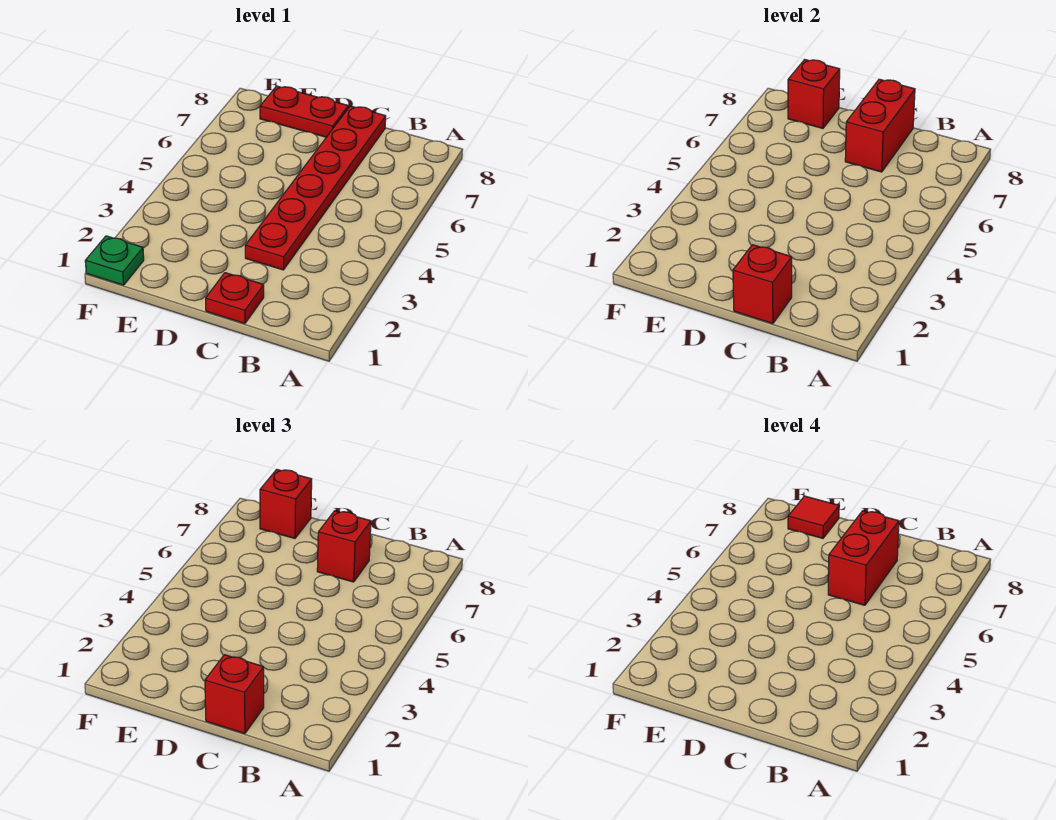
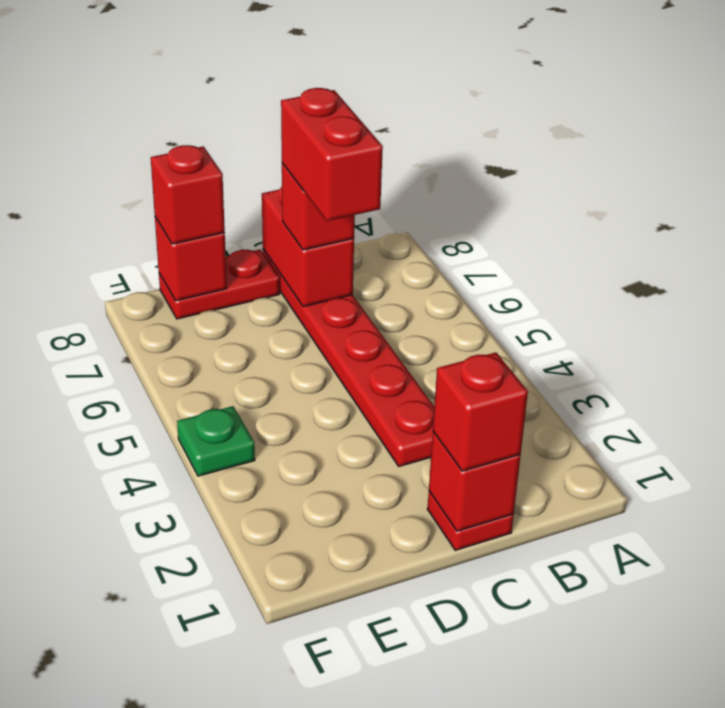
red tile E8 level 4 -> none
green plate F1 level 1 -> green plate F4 level 1

